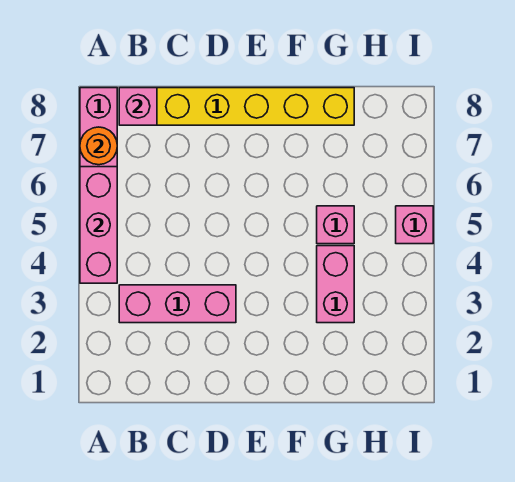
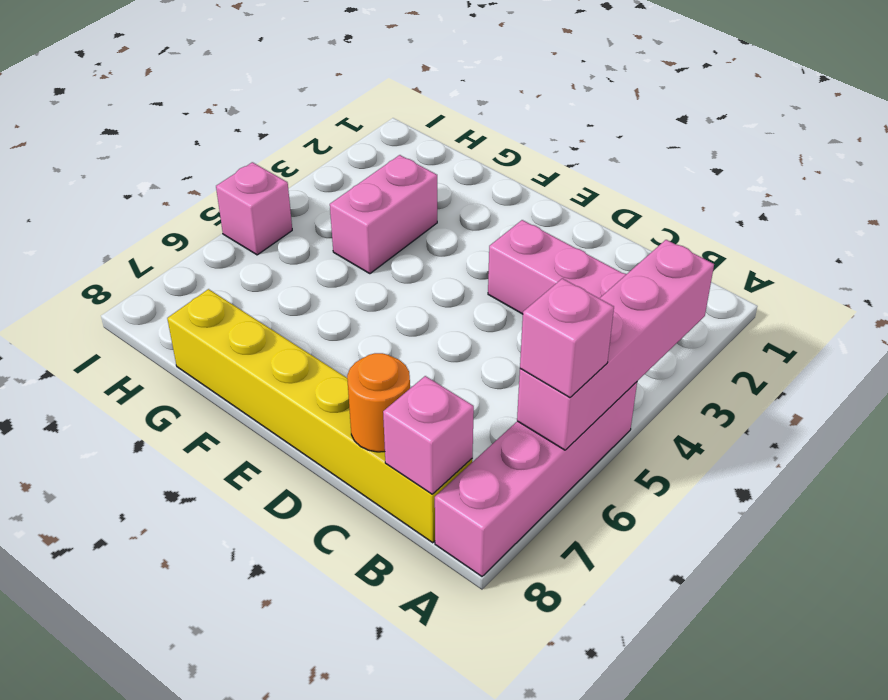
pink brick A4:A6 level 2 -> pink brick A3:A6 level 2
orange round brick A7 level 2 -> orange round brick C8 level 2
pink brick G5 level 1 -> pink brick A6 level 3

